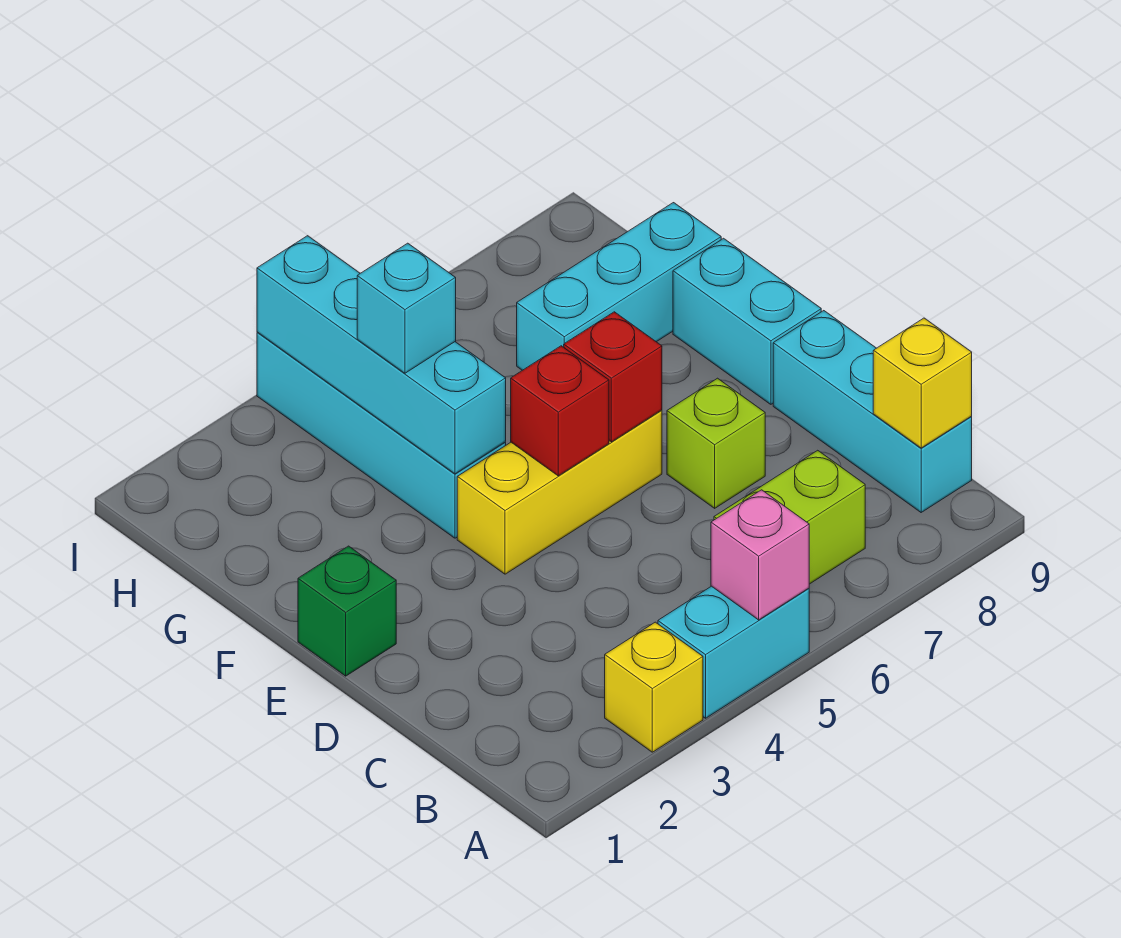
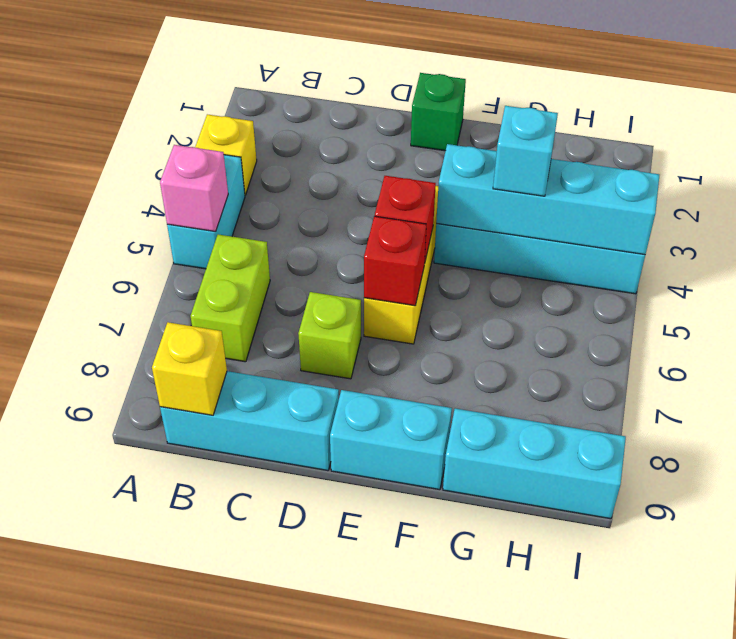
cyan brick G7:G9 level 1 -> cyan brick G9:I9 level 1

